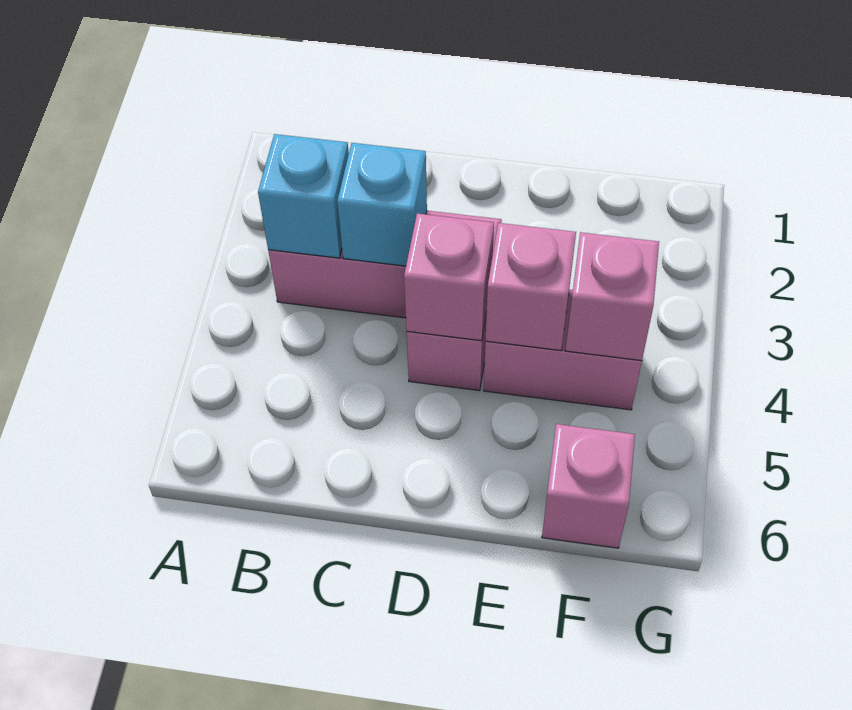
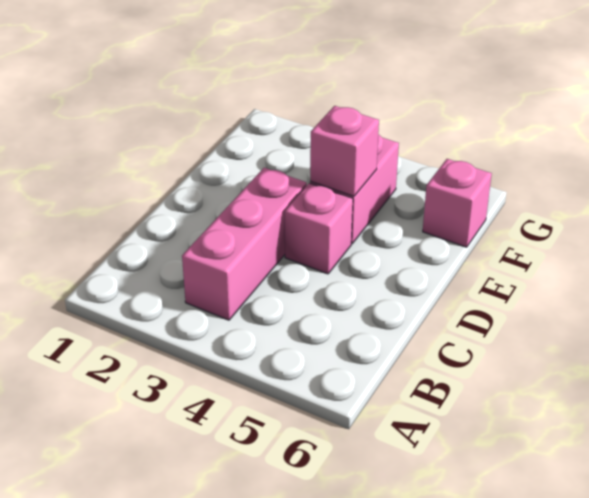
cyan brick B3 level 2 -> none
cyan brick C3 level 2 -> none
pink brick D4 level 2 -> none
pink brick F4 level 2 -> none

